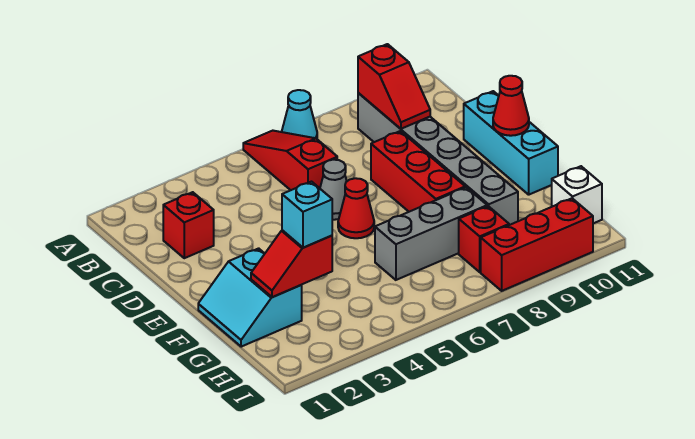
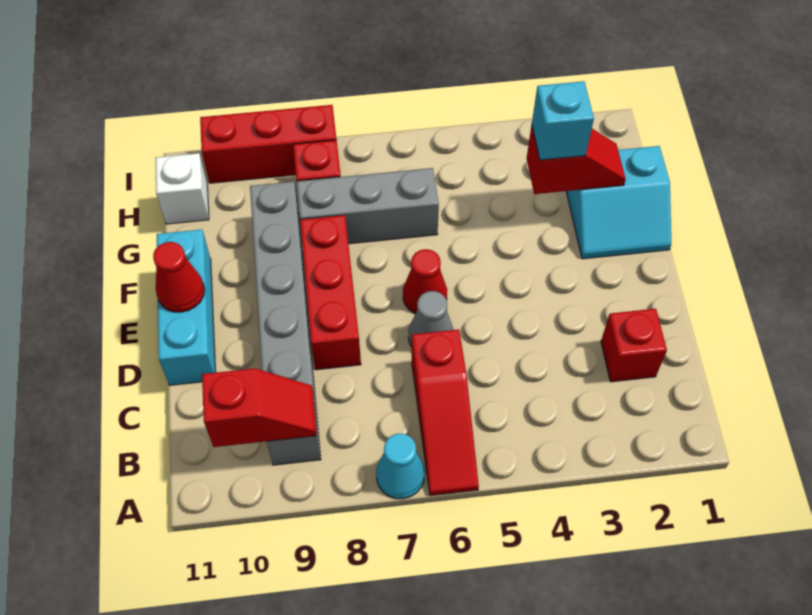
red slope B9:C9 level 2 top B -> red slope B9:B10 level 2 top 10
cyan slope F1:G2 level 1 top 2 -> cyan slope F1:G2 level 1 top G

